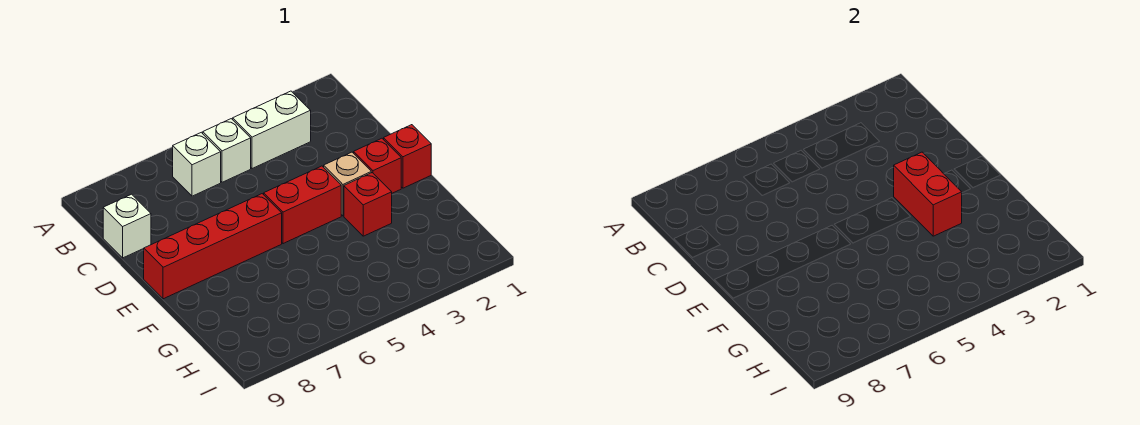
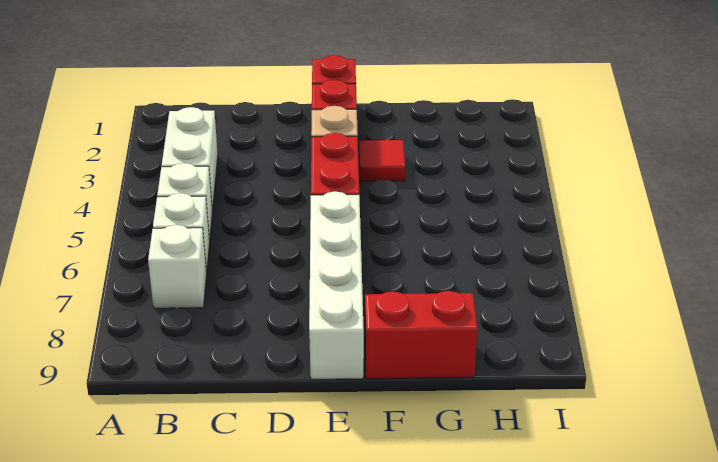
white brick C9 level 1 -> white brick B7 level 1
red brick E3:F3 level 2 -> red brick F9:G9 level 1
red brick E6:E9 level 1 -> white brick E6:E9 level 1
red brick F3 level 1 -> red tile F3 level 1

